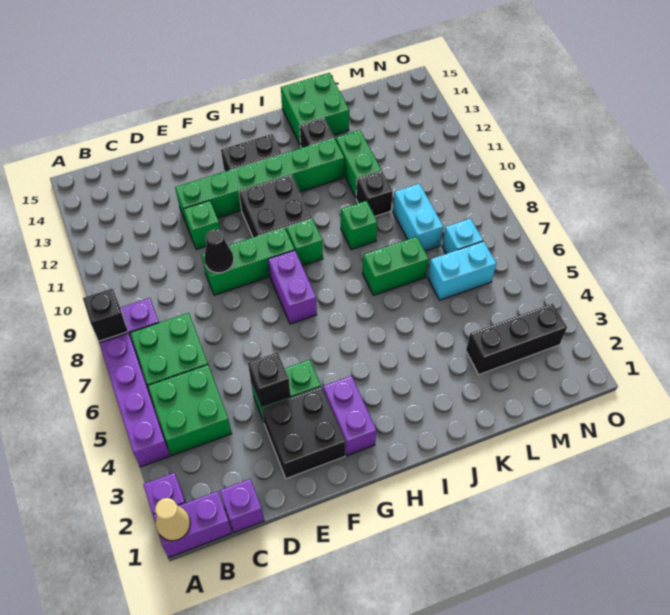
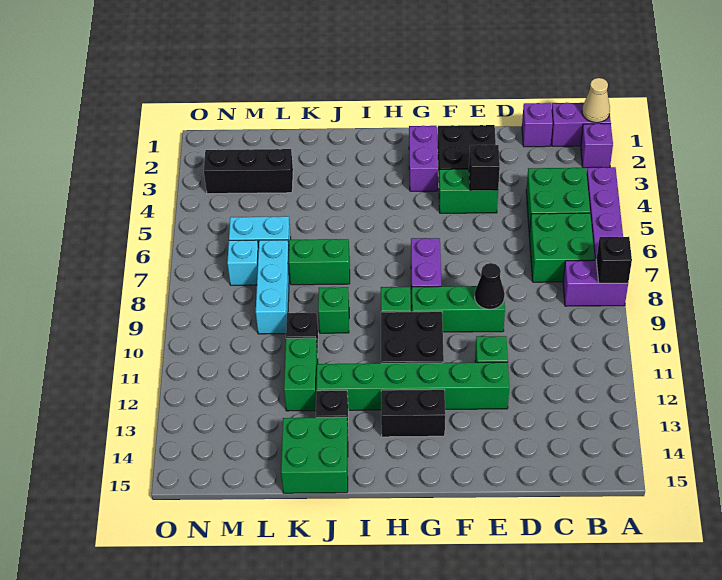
cyan brick L8:L9 level 1 -> cyan brick L7:L9 level 1

